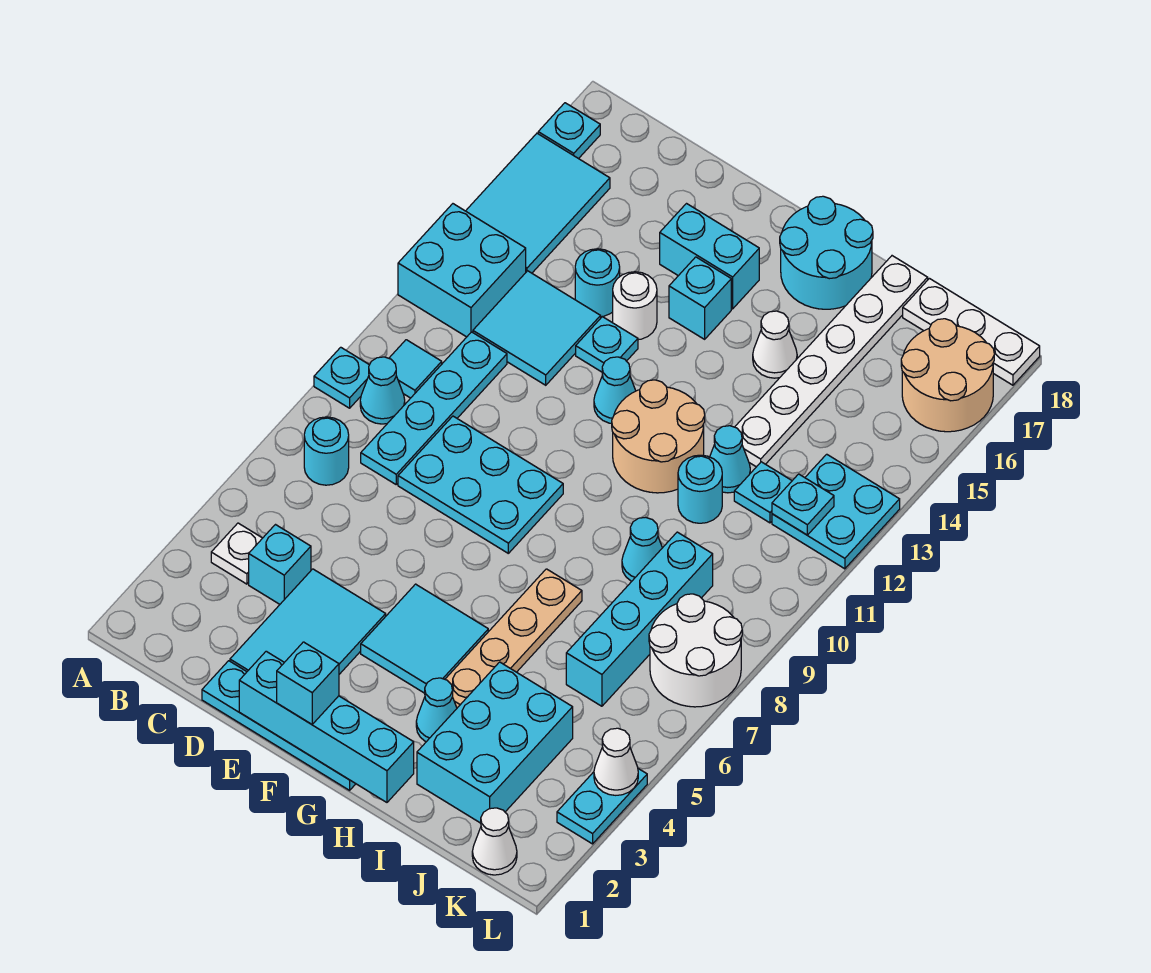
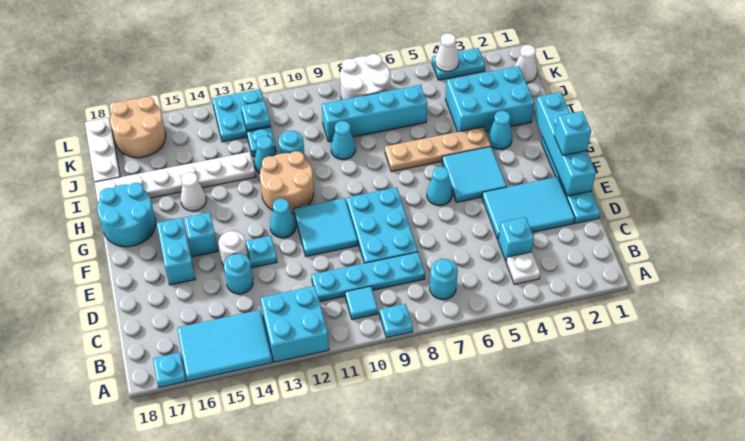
cyan cone B9 level 1 -> cyan cone F6 level 1
cyan tile C12:D13 level 1 -> cyan tile E10:F11 level 1

